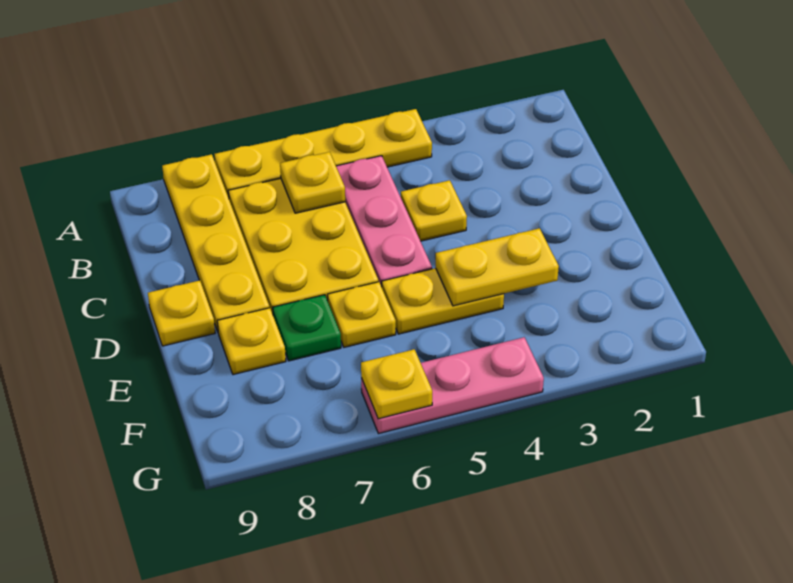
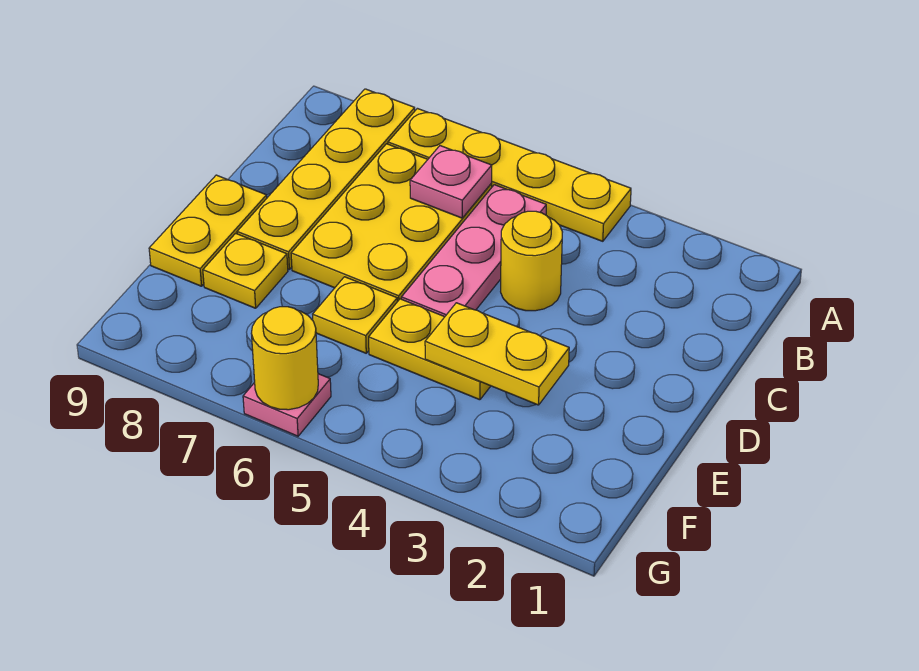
yellow plate B6 level 2 -> pink plate B6 level 2
yellow plate C4 level 1 -> yellow round brick C4 level 1
yellow plate D9 level 1 -> yellow plate D9:E9 level 1
green plate E7 level 1 -> none
pink plate G4:G6 level 1 -> pink plate G6 level 1
yellow plate G6 level 2 -> yellow round brick G6 level 2

